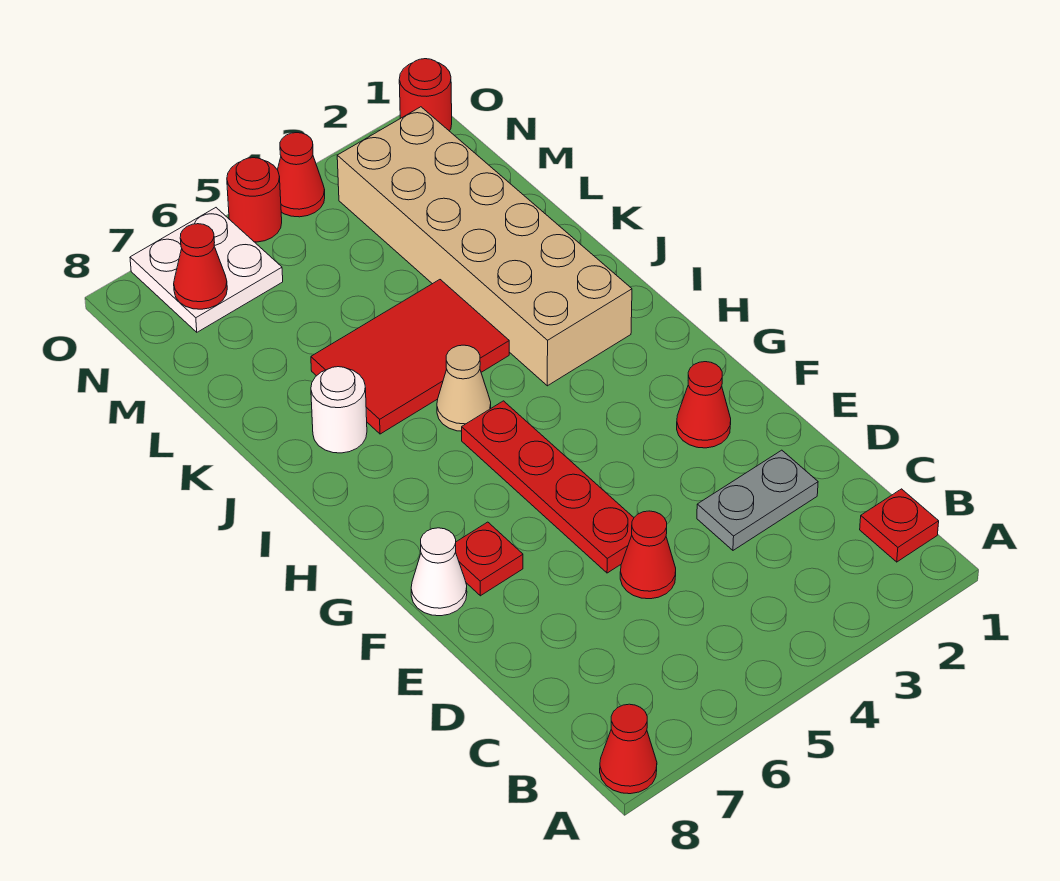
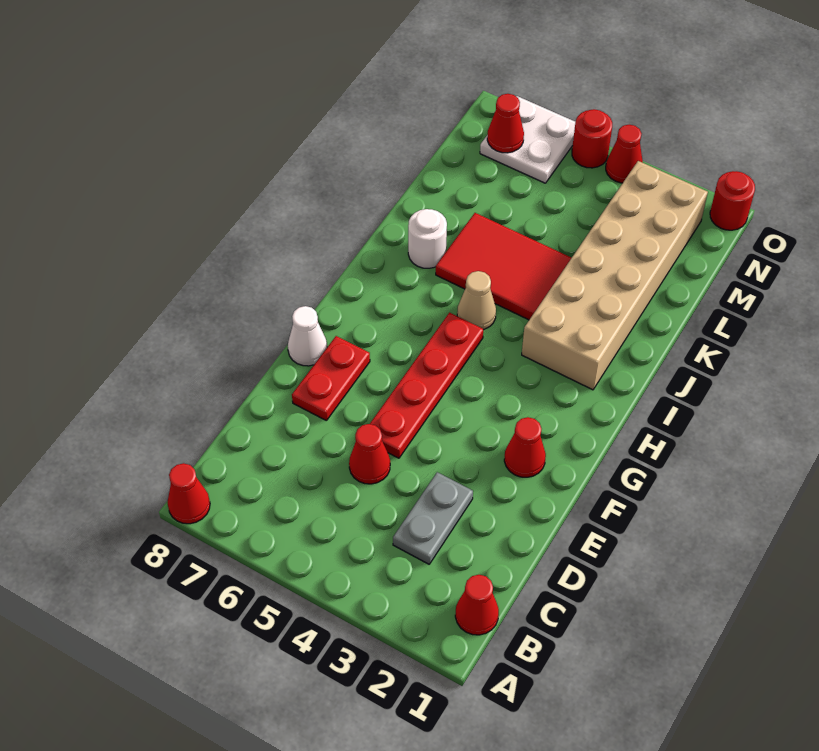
red plate B1 level 1 -> red cone B1 level 1
grey plate D2:D3 level 1 -> grey plate C3:D3 level 1
red plate F7 level 1 -> red plate E7:F7 level 1

